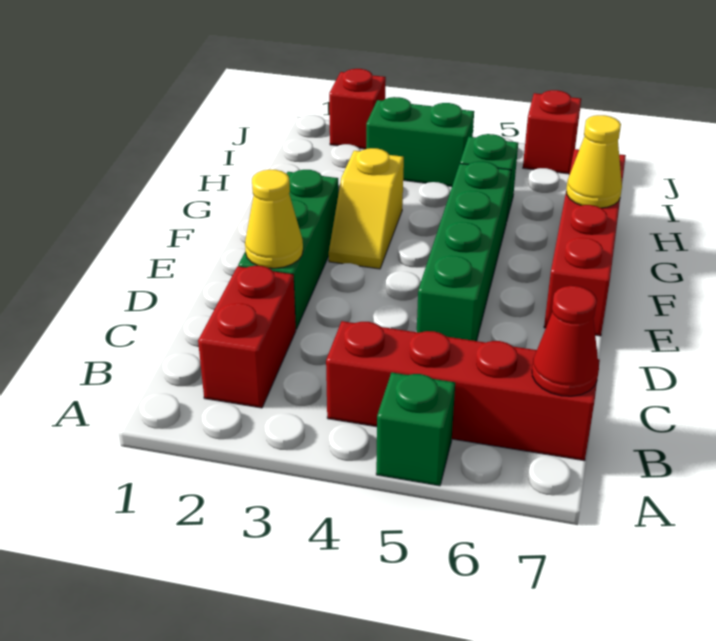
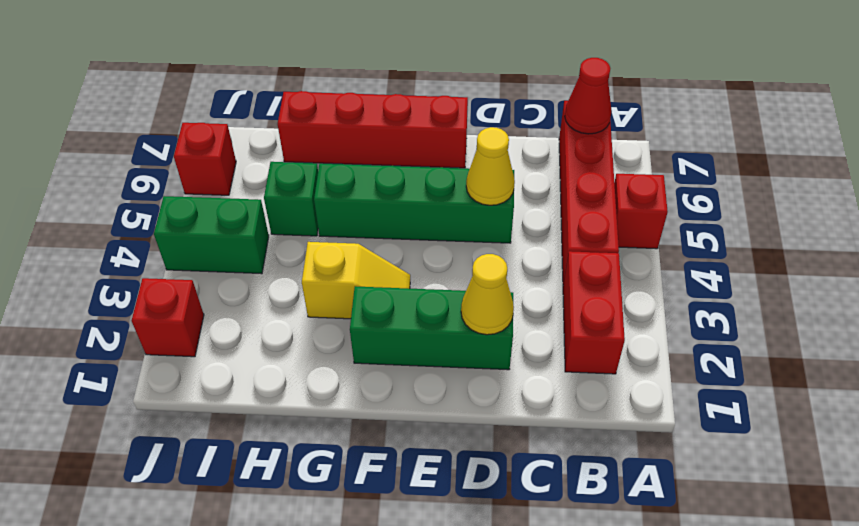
green brick A5 level 1 -> red brick A5 level 1
red brick B2:C2 level 1 -> red brick B2:B3 level 1
yellow cone G7 level 2 -> yellow cone D5 level 2
green brick I3:I4 level 1 -> green brick I4:J4 level 1

